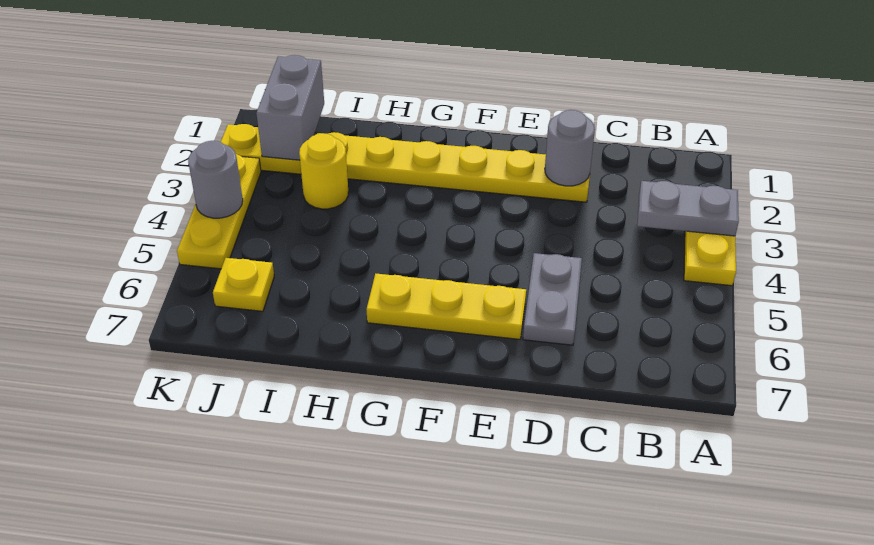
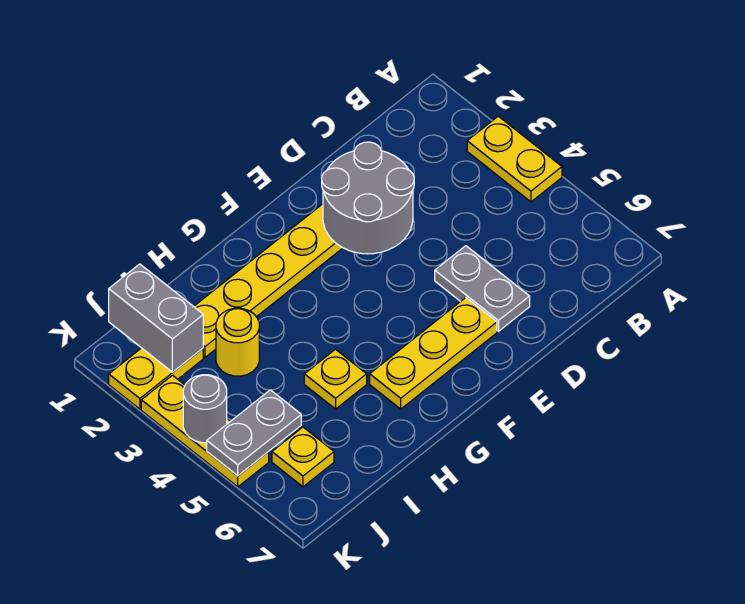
grey plate A3:B3 level 2 -> grey plate J5:K5 level 2
grey round brick D2 level 2 -> grey round brick D2:E3 level 2
none -> yellow plate H5 level 1

